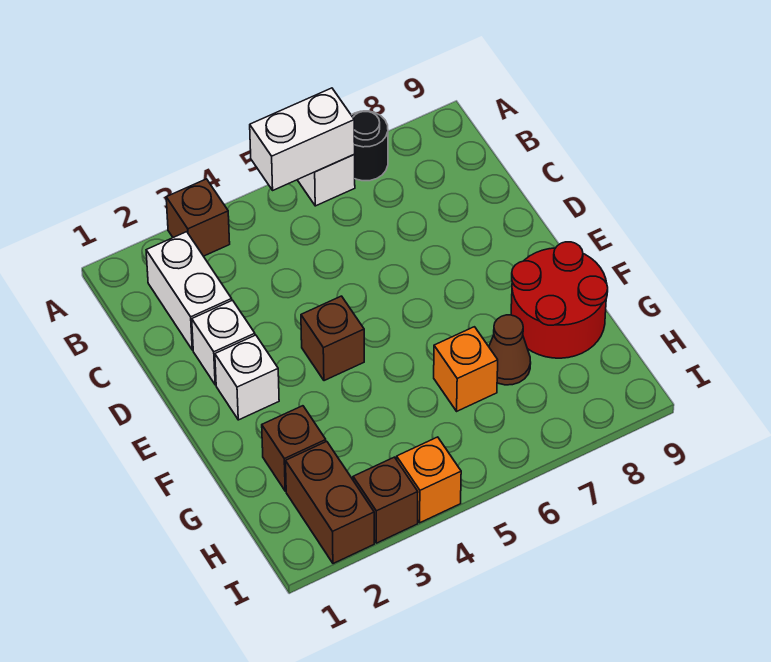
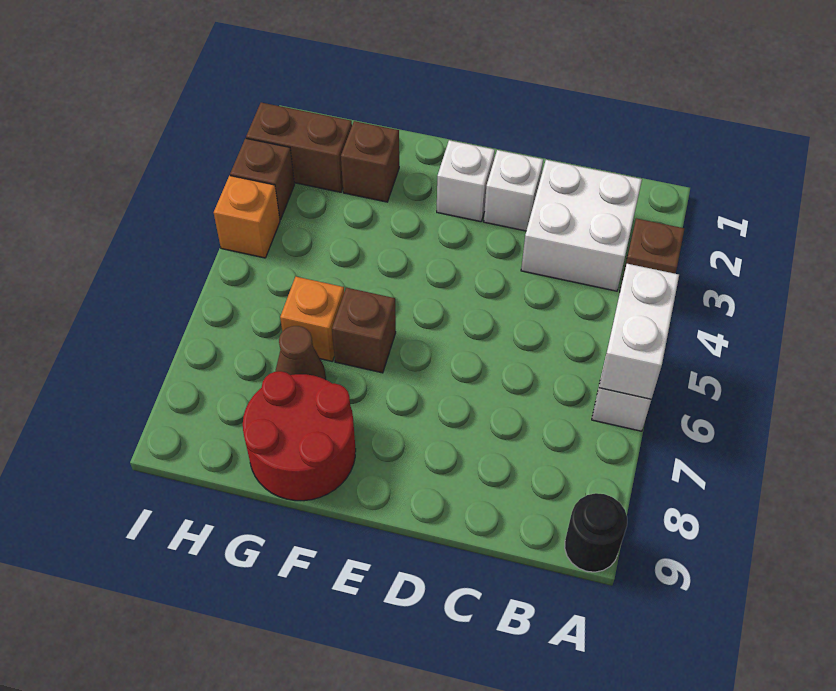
black round brick A7 level 1 -> black round brick A9 level 1
white brick B2:C2 level 1 -> white brick B2:C3 level 1
brown brick E4 level 1 -> brown brick F6 level 1

